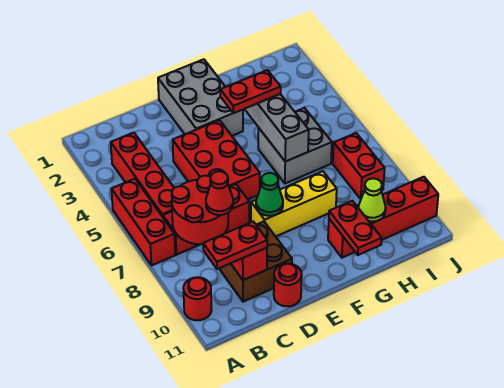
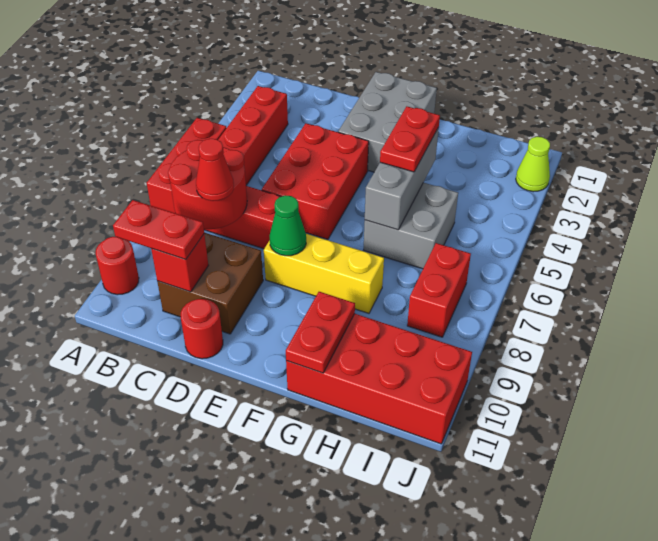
red plate F4:G4 level 3 -> red plate G4:G5 level 3
red brick G10:J10 level 1 -> red brick G10:J11 level 1
lime cone H10 level 2 -> lime cone J2 level 1

